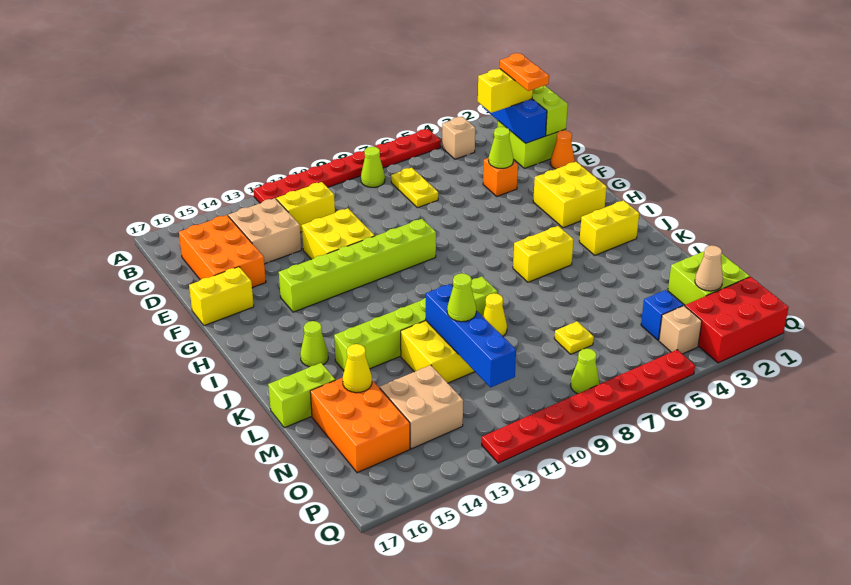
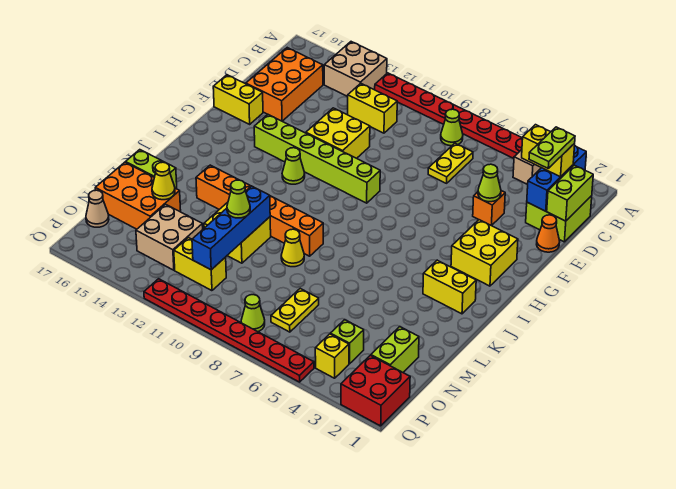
orange plate C2:D2 level 4 -> lime plate C2:D2 level 4
tan brick C13:D14 level 1 -> tan brick A13:B14 level 1
yellow brick J5:J6 level 1 -> yellow brick O11:O12 level 1
lime cone J15 level 1 -> lime cone H12 level 1
lime brick K9:K14 level 1 -> orange brick K9:K14 level 1
orange brick M15:O16 level 1 -> orange brick M15:N17 level 1
lime brick N1:O2 level 1 -> lime brick N2:O2 level 1
yellow plate N7 level 1 -> yellow plate N7:O7 level 1
tan cone O2 level 2 -> tan cone O17 level 1
blue brick O4 level 1 -> lime brick O4 level 1
red brick P1:Q3 level 1 -> red brick P1:Q2 level 1
tan brick P4 level 1 -> yellow brick P4 level 1

